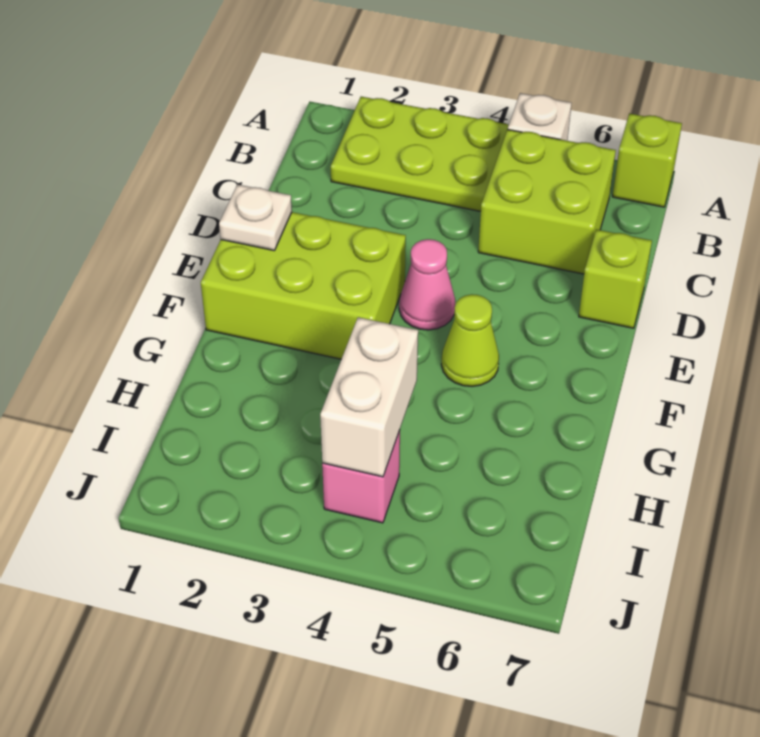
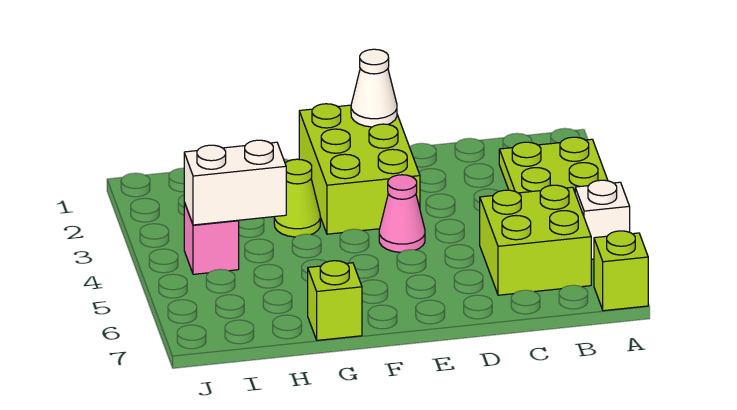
lime brick D7 level 1 -> lime brick G7 level 1
white plate E1 level 2 -> white cone E1 level 2
lime cone F5 level 1 -> lime cone G3 level 1

